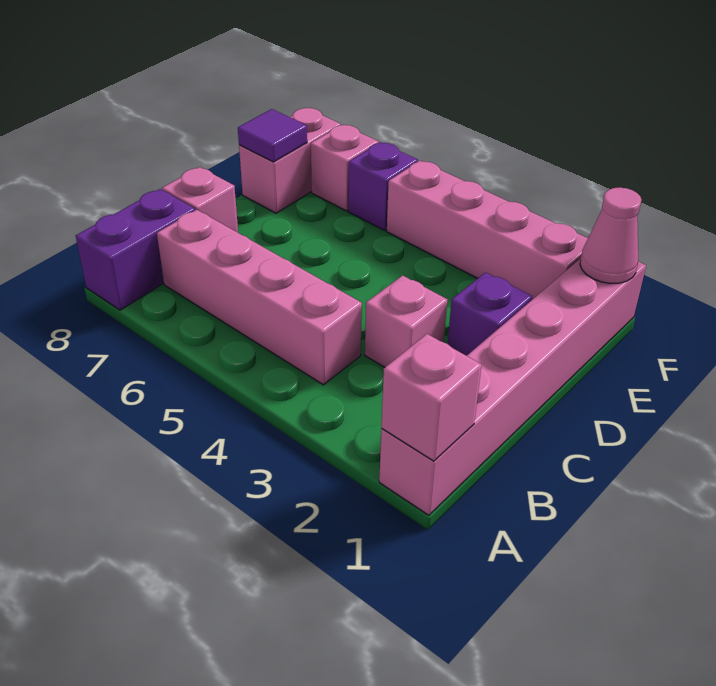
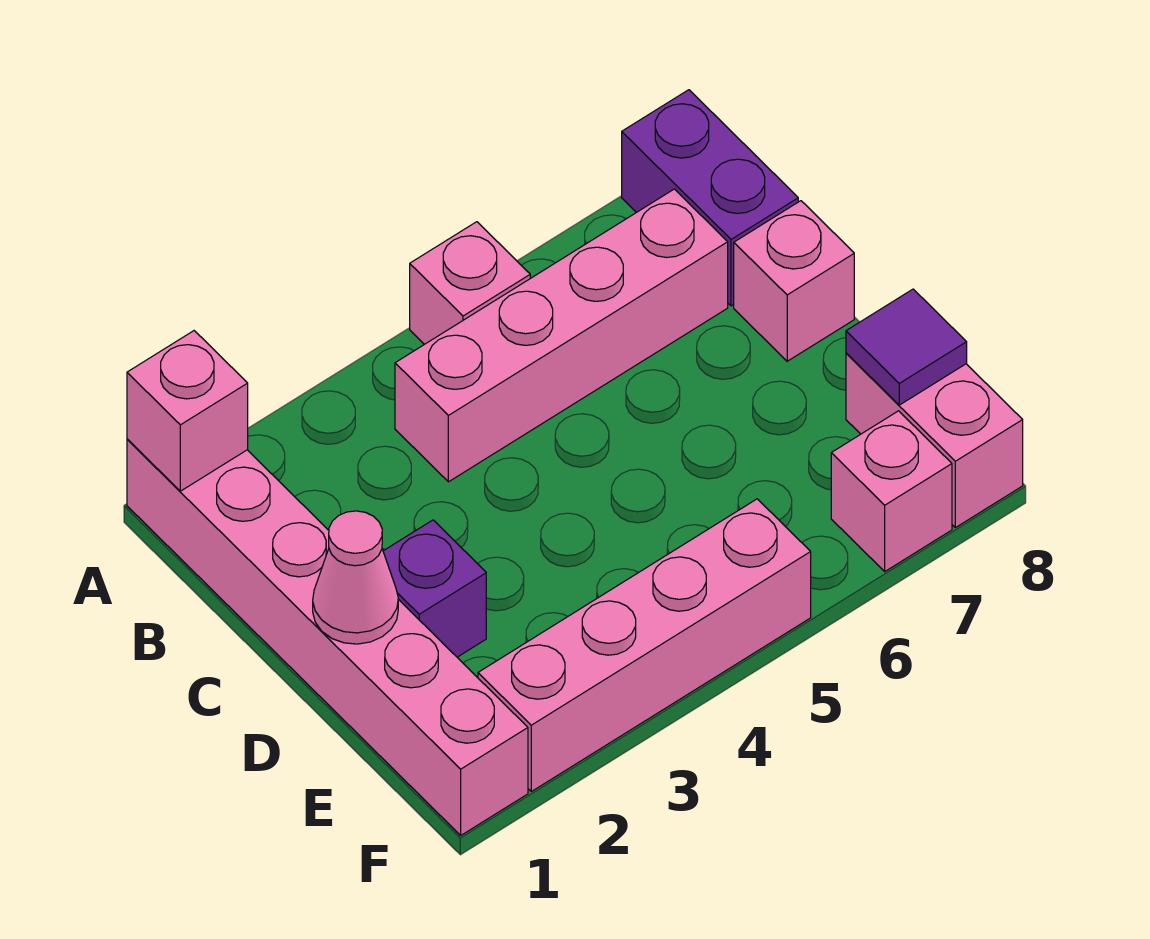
pink brick C3 level 1 -> pink brick A5 level 1
pink cone F1 level 2 -> pink cone D1 level 2
purple brick F6 level 1 -> none

